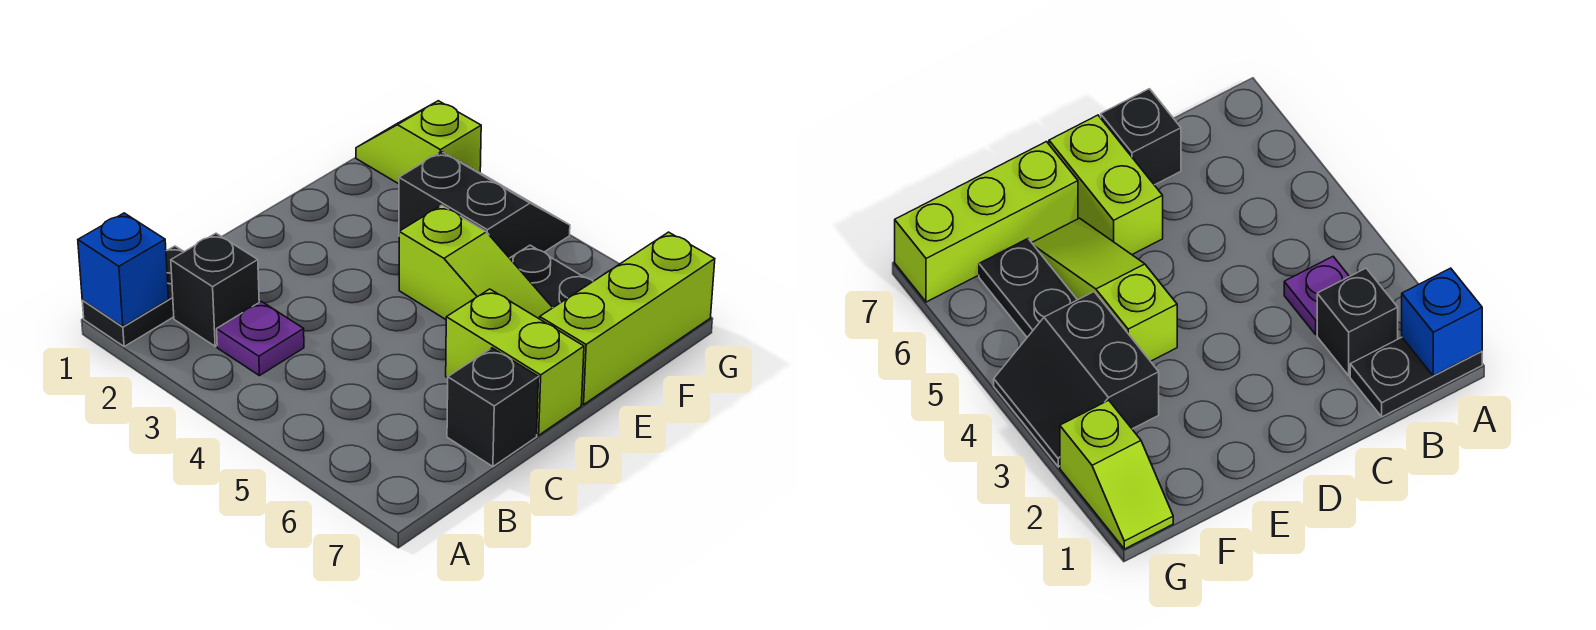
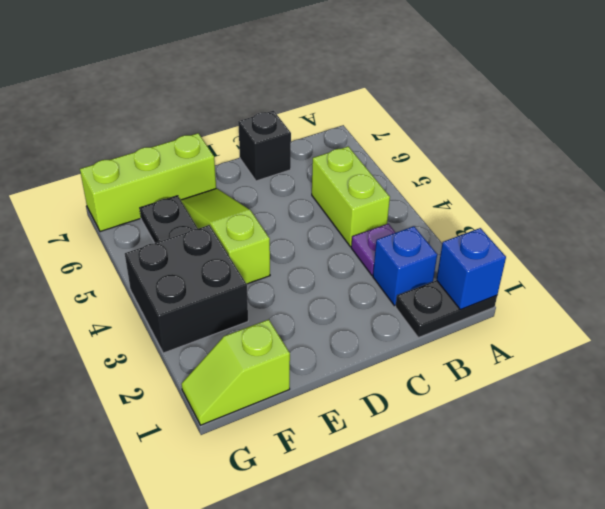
black brick B2 level 1 -> blue brick B2 level 1
lime brick D6:D7 level 1 -> lime brick B4:B5 level 1
black slope F3:G4 level 1 top F -> black brick F3:G4 level 1
lime slope G1:G2 level 1 top 2 -> lime slope F1:G1 level 1 top F

